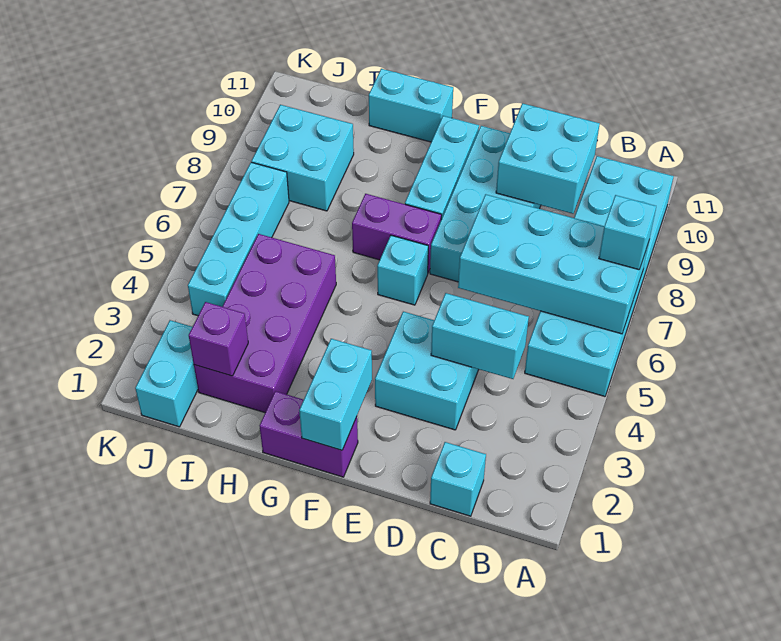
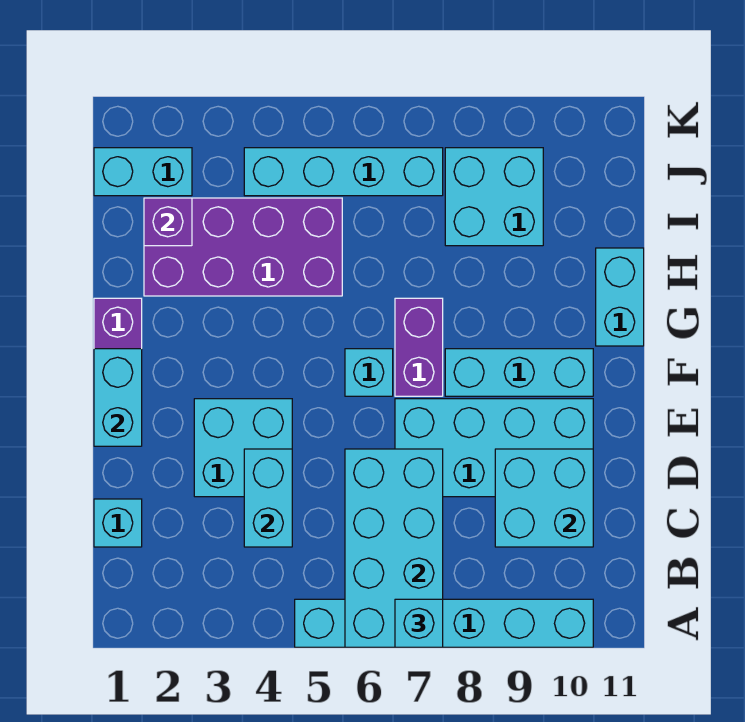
cyan brick A5:B10 level 1 -> cyan brick A5:A10 level 1
cyan brick F1:F2 level 2 -> cyan brick E1:F1 level 2

